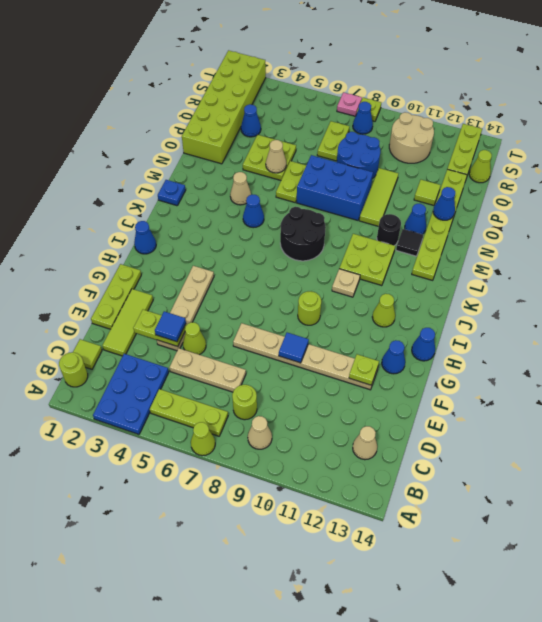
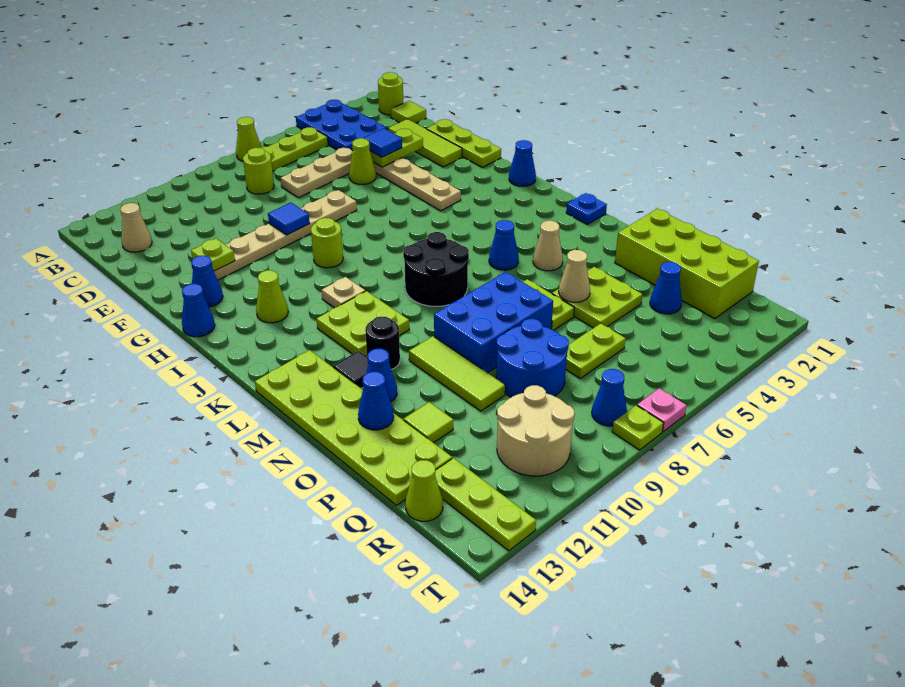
tan cone B9 level 1 -> none
lime plate L13:Q13 level 1 -> lime plate L13:Q14 level 1
lime brick O1:T2 level 1 -> lime brick O1:R2 level 1
lime plate Q7:R7 level 1 -> lime plate Q6:Q7 level 1

